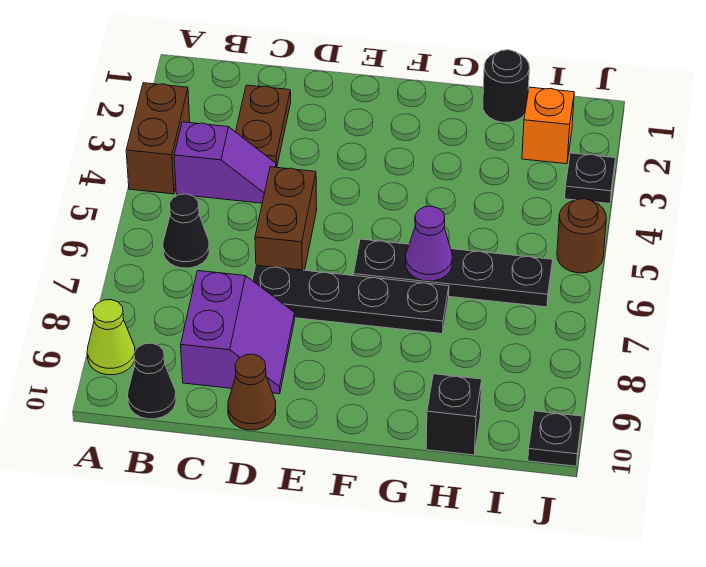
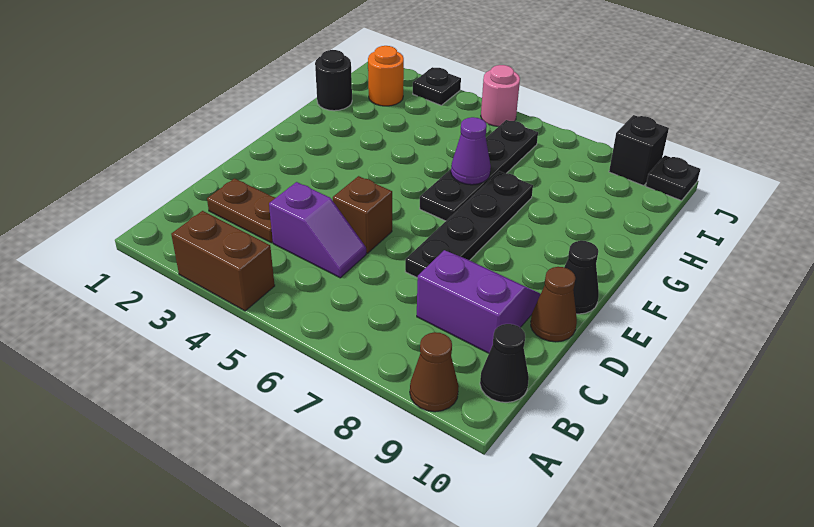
lime cone A9 level 1 -> brown cone A9 level 1
purple slope B4:C4 level 1 top B -> purple slope C4:C5 level 1 top 4
black cone B6 level 1 -> black cone E10 level 1
brown brick D5:D6 level 1 -> brown brick D5 level 1
black brick H10 level 1 -> black brick J9 level 1
orange brick I2 level 1 -> orange round brick I2 level 1
brown round brick J5 level 1 -> pink round brick J5 level 1

